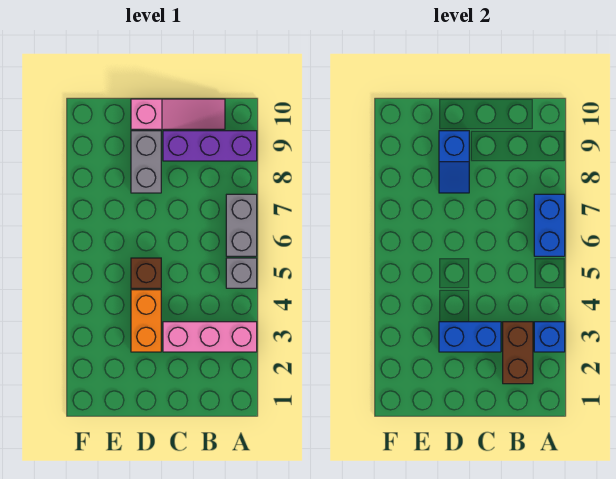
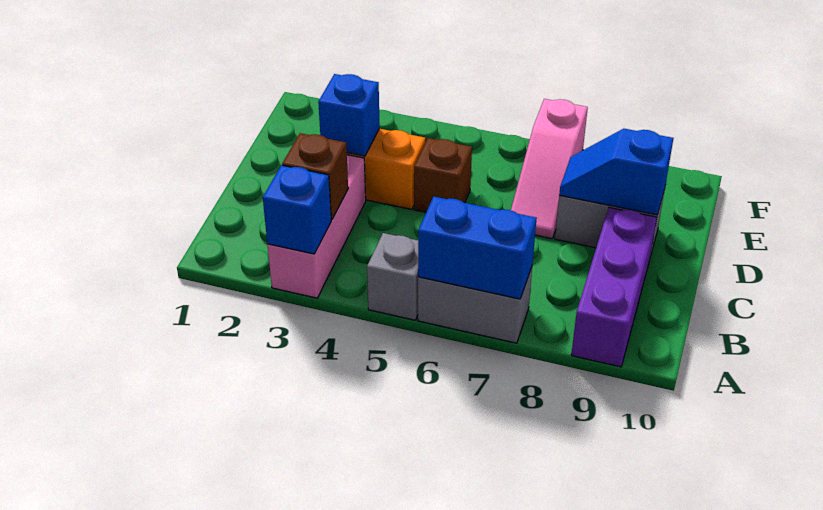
brown brick B2:B3 level 2 -> brown brick B3 level 2
pink slope B10:D10 level 1 top D -> pink slope D7:F7 level 1 top F
blue brick C3:D3 level 2 -> blue brick D3 level 2

